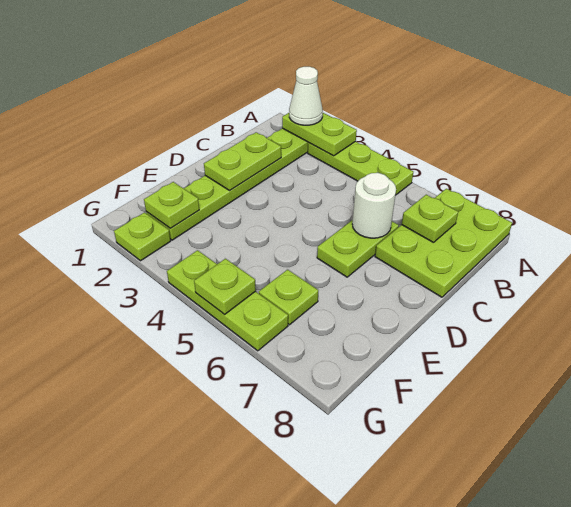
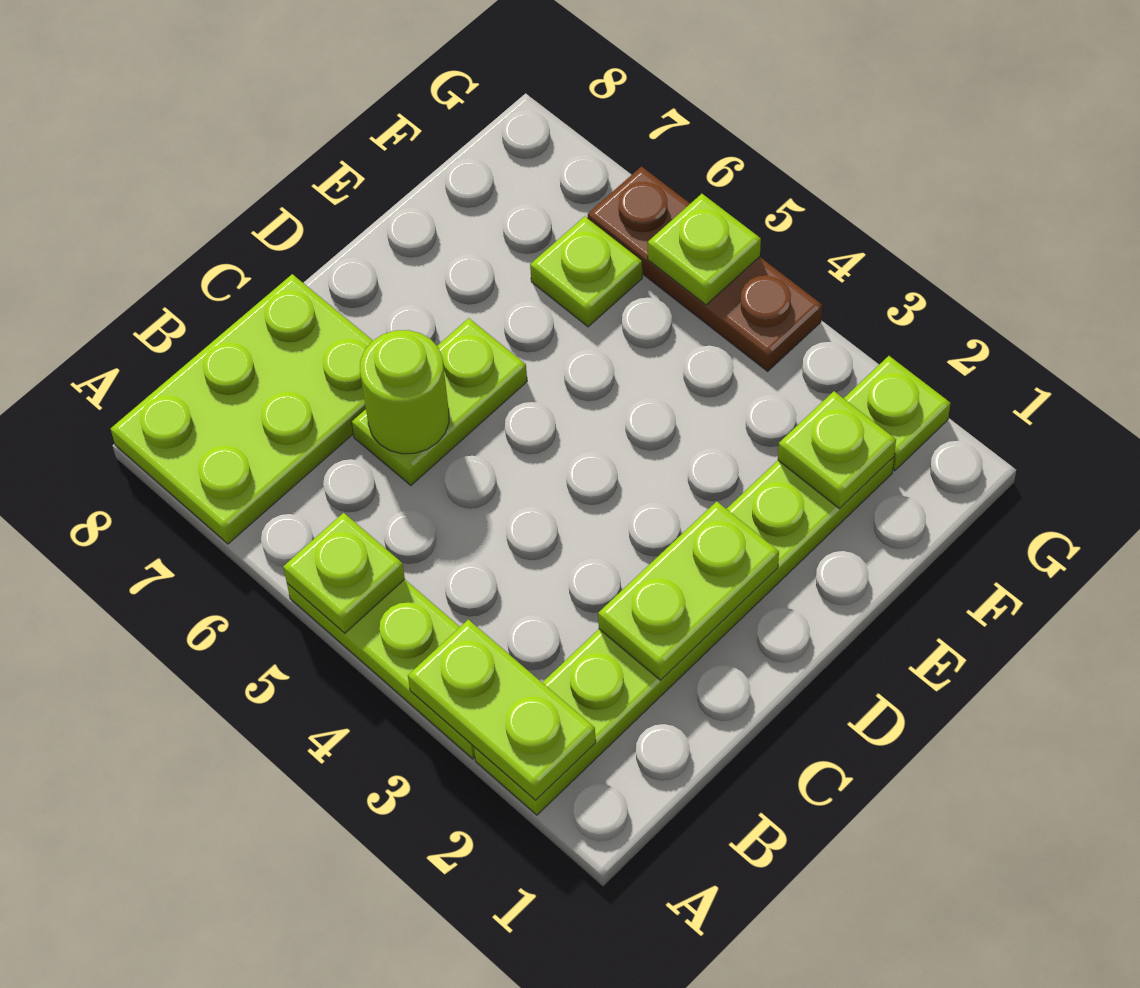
white cone A2 level 3 -> none
lime plate B7 level 2 -> lime plate A5 level 2
white round brick C6 level 2 -> lime round brick C6 level 2
lime plate G4:G6 level 1 -> brown plate G4:G6 level 1

